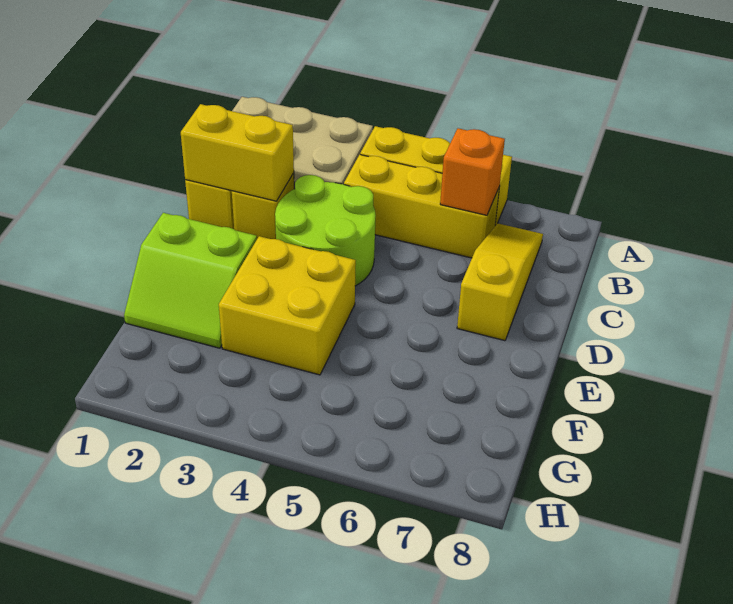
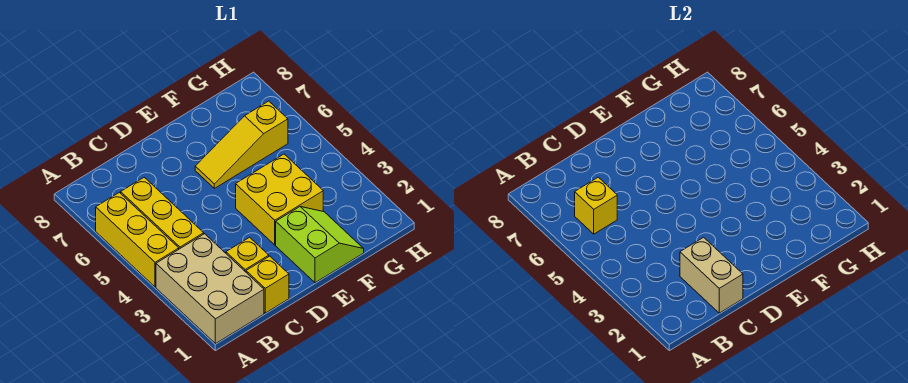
orange brick B6 level 2 -> yellow brick B6 level 2
yellow slope B7:D7 level 1 top D -> yellow slope E6:G6 level 1 top G
yellow brick C1:C2 level 2 -> tan brick C1:C2 level 2
lime round brick C3:D4 level 1 -> none

